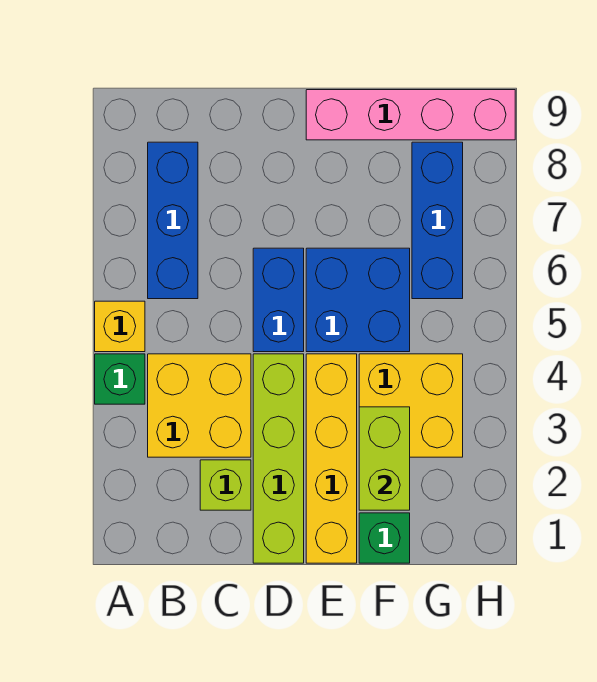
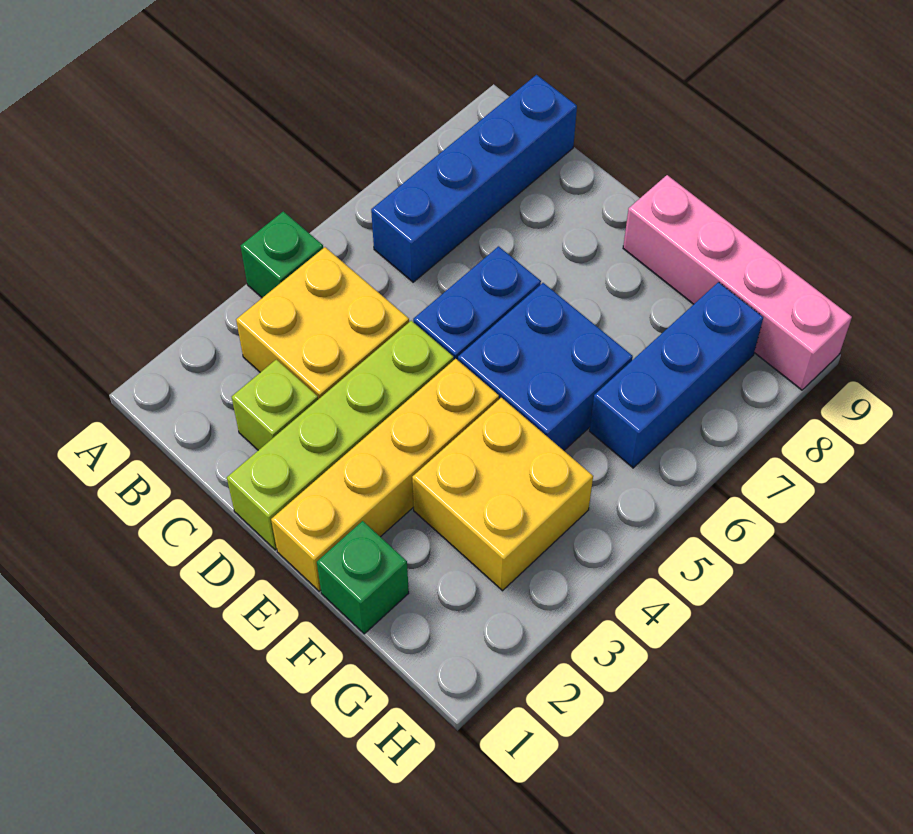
yellow brick A5 level 1 -> none
blue brick B6:B8 level 1 -> blue brick B6:B9 level 1
lime brick F2:F3 level 2 -> none

